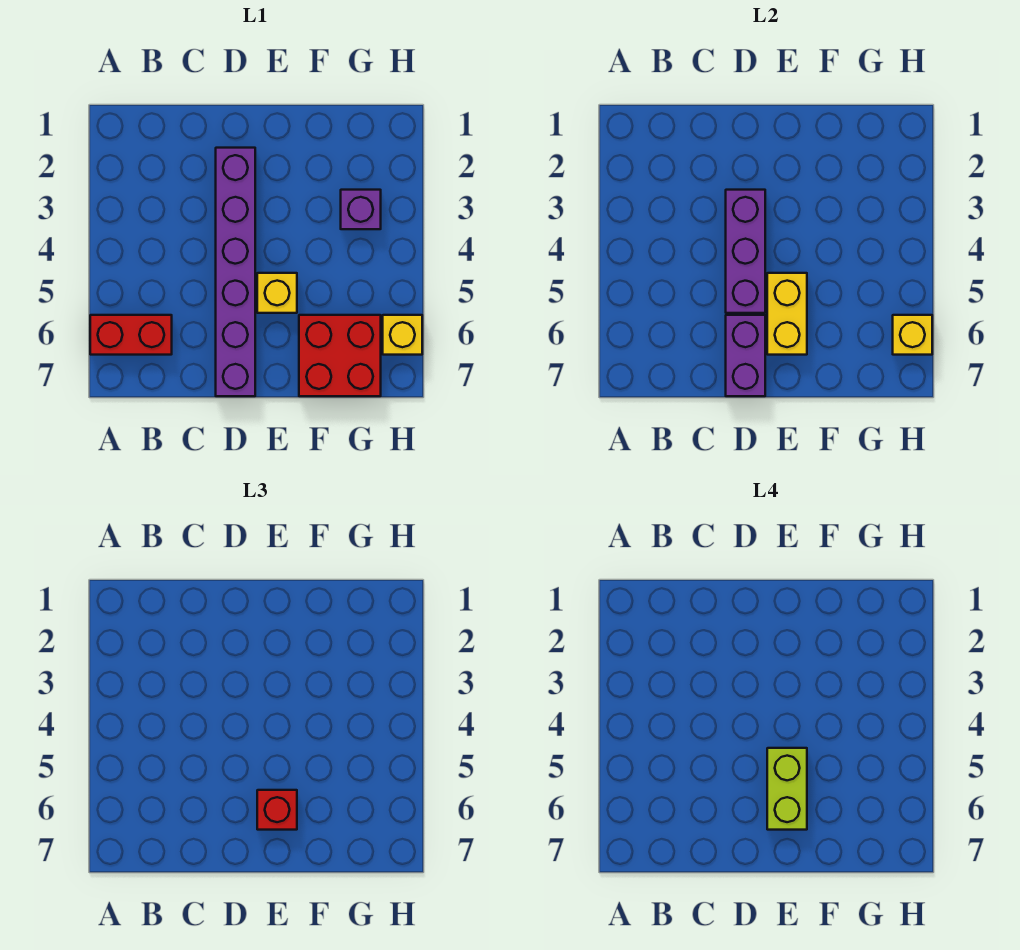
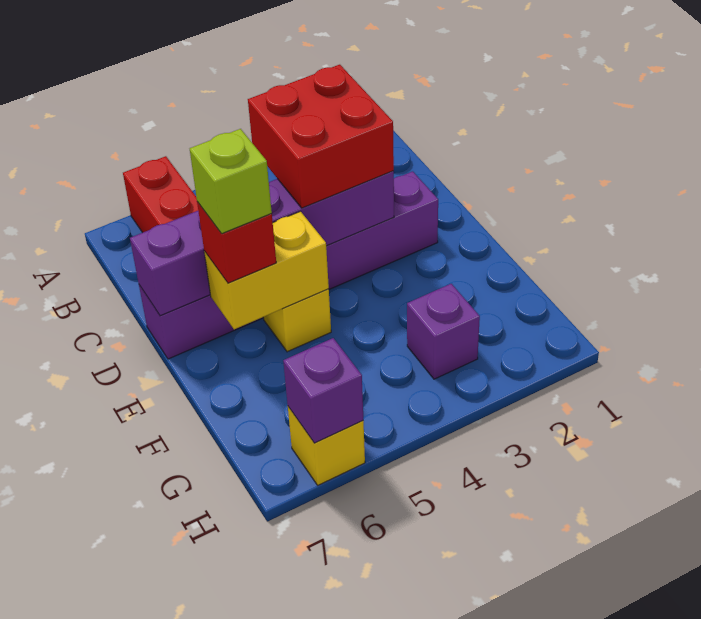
lime brick E5:E6 level 4 -> lime brick E6 level 4
red brick F6:G7 level 1 -> red brick C3:D4 level 3
yellow brick H6 level 2 -> purple brick H6 level 2

